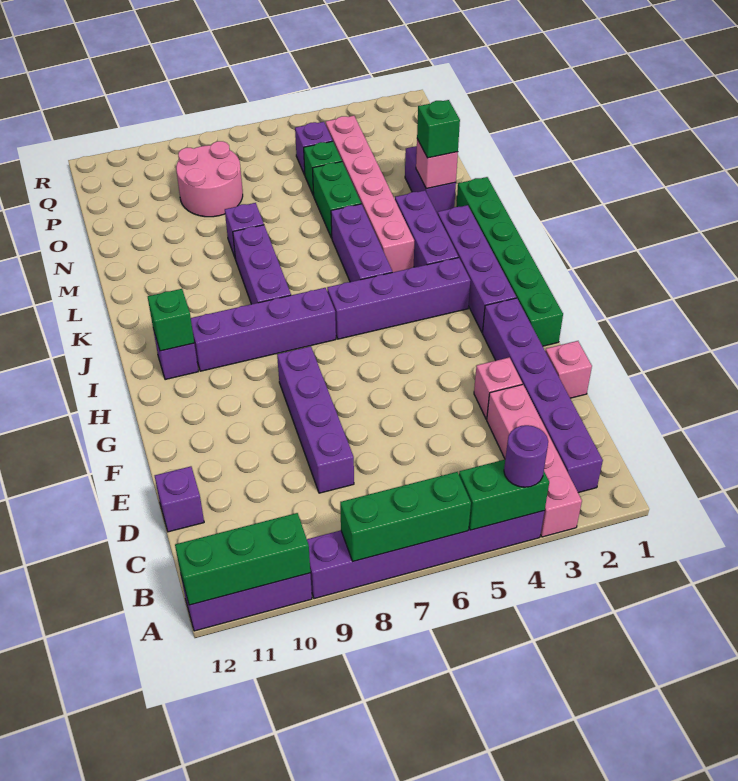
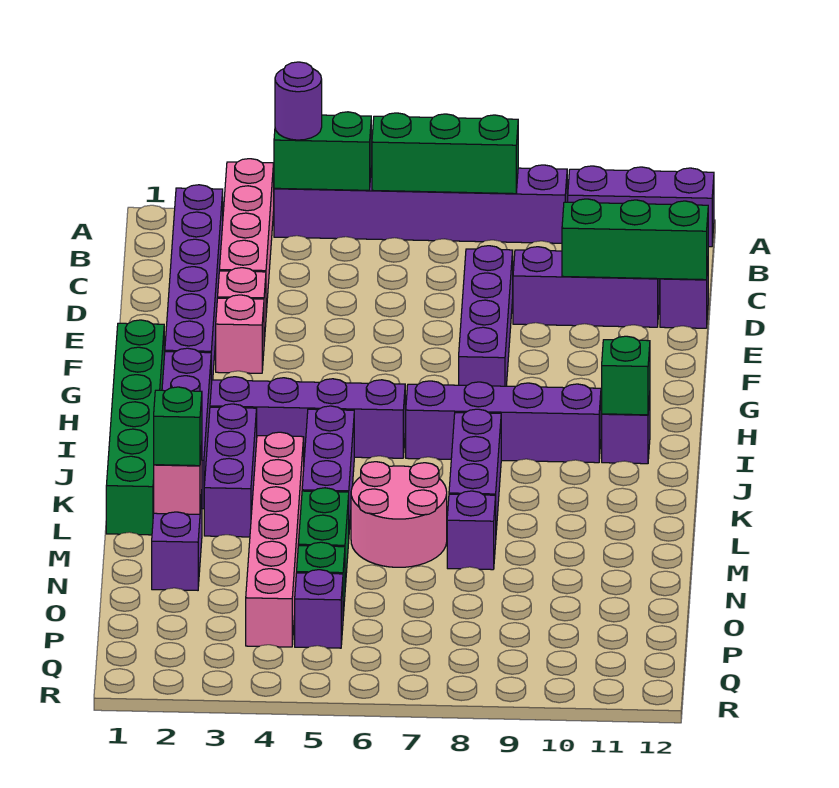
green brick A10:A12 level 2 -> green brick D10:D12 level 2
none -> purple brick D9:D11 level 1
pink brick E1 level 1 -> pink brick F3 level 1
pink round brick O8:P9 level 1 -> pink round brick L6:M7 level 1

